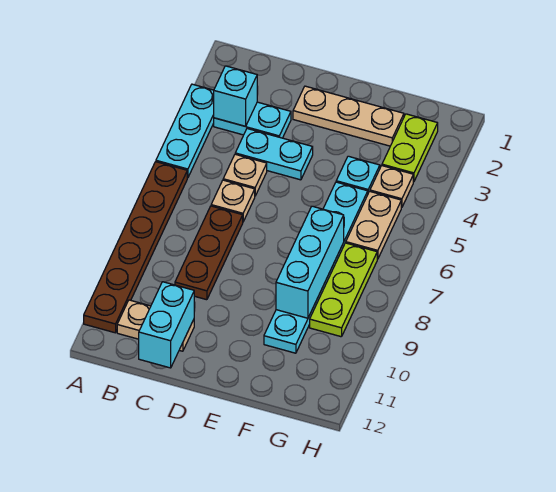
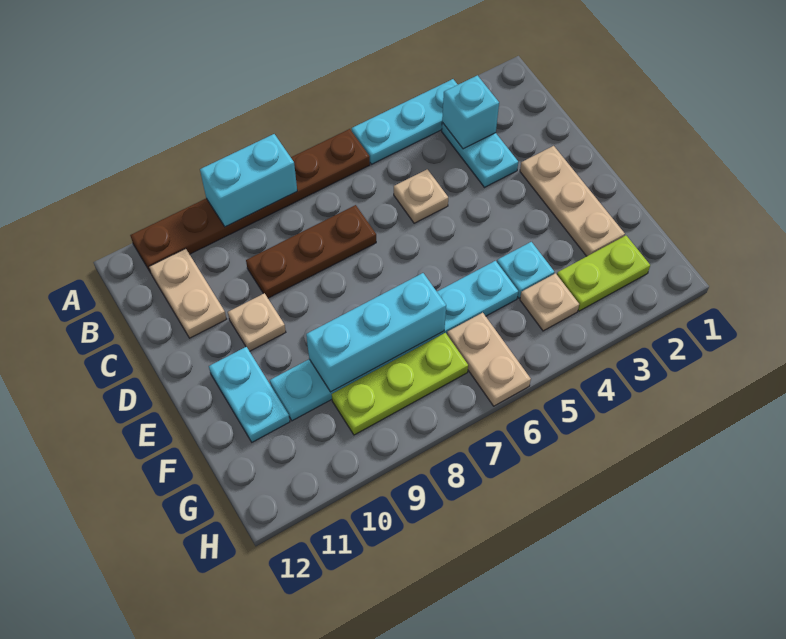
cyan plate C4:D4 level 1 -> cyan plate E11:F11 level 1
tan plate C6 level 1 -> tan plate D10 level 1
cyan brick C11:C12 level 2 -> cyan brick A8:A9 level 2
tan plate G5:G6 level 1 -> tan plate G6:H6 level 1

